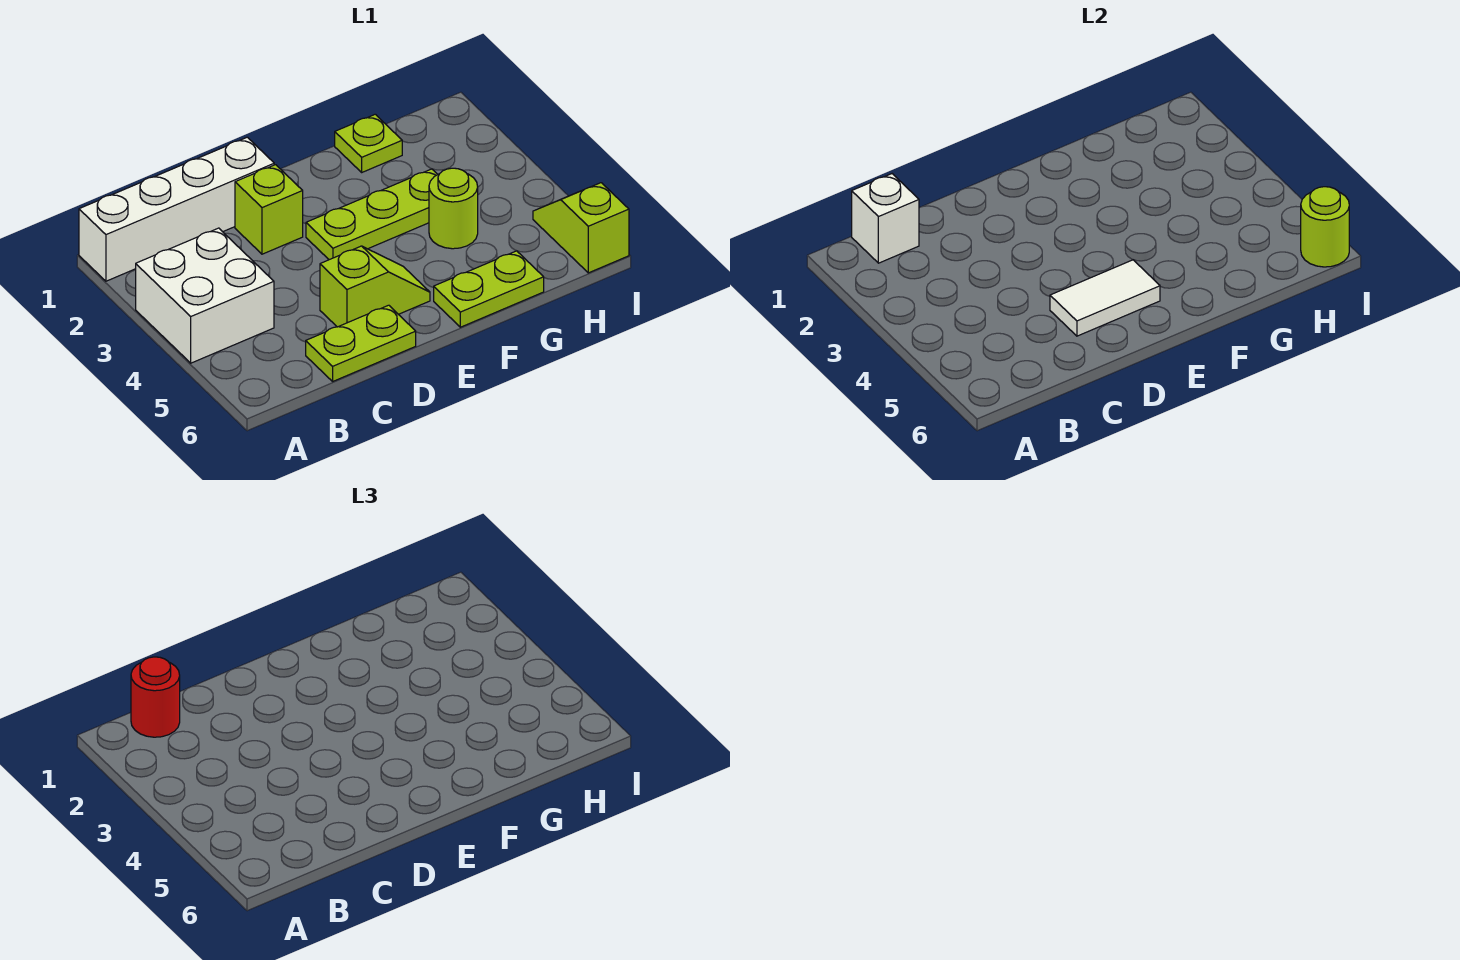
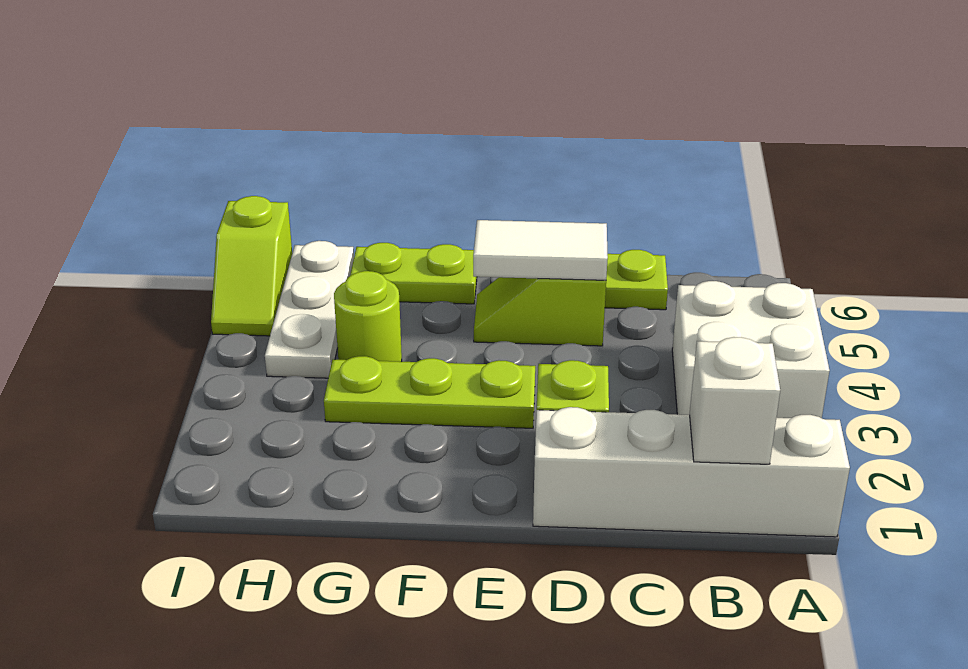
red round brick B1 level 3 -> none
lime plate G1 level 1 -> none
none -> white plate H4:H6 level 1
lime round brick I6 level 2 -> none

